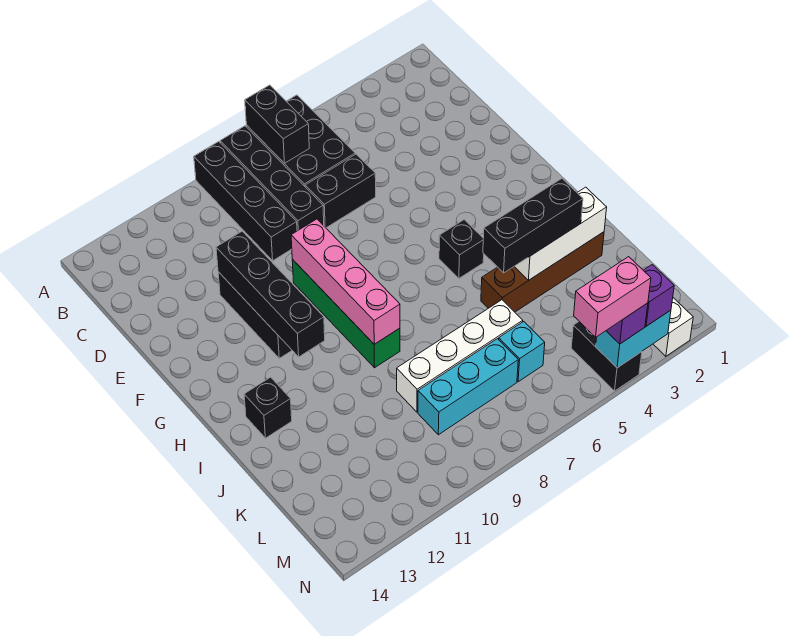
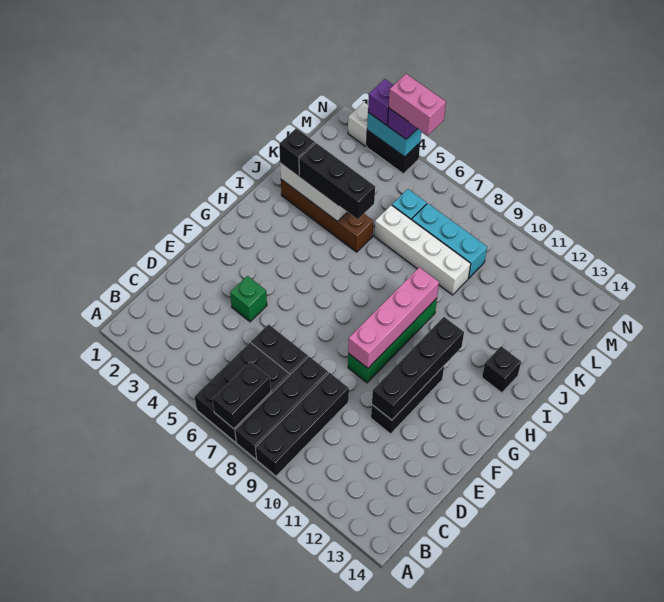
none -> green brick E4 level 1
black brick H5 level 1 -> black brick J2 level 3
black brick M4:N4 level 1 -> black brick N3:N4 level 1

